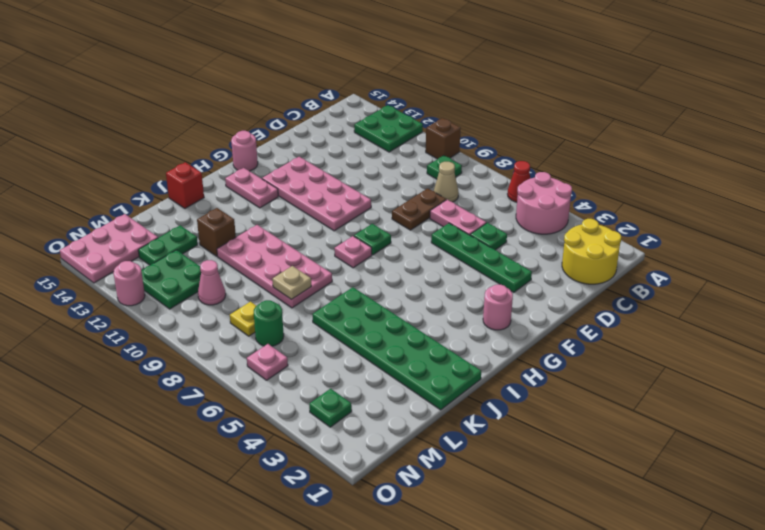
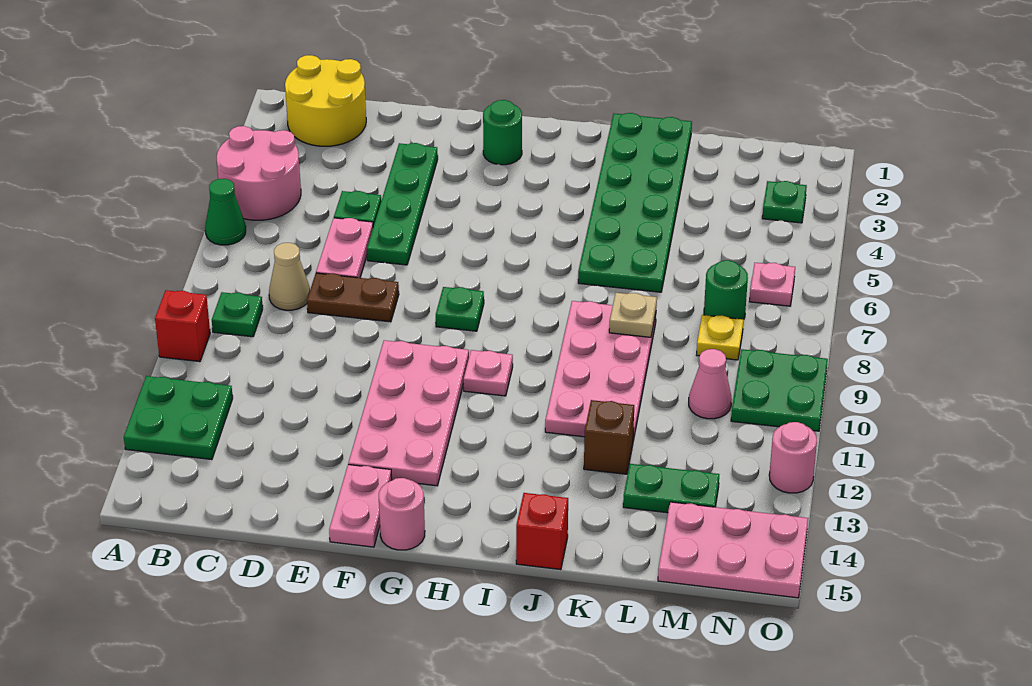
red cone A6 level 1 -> green cone A6 level 1
brown brick A10 level 1 -> red brick A10 level 1
pink round brick G2 level 1 -> green round brick G2 level 1
pink plate H8 level 1 -> pink plate H10 level 1
pink plate H13:H14 level 1 -> pink plate F14:F15 level 1
green plate M11:N12 level 1 -> green plate N9:O10 level 1

